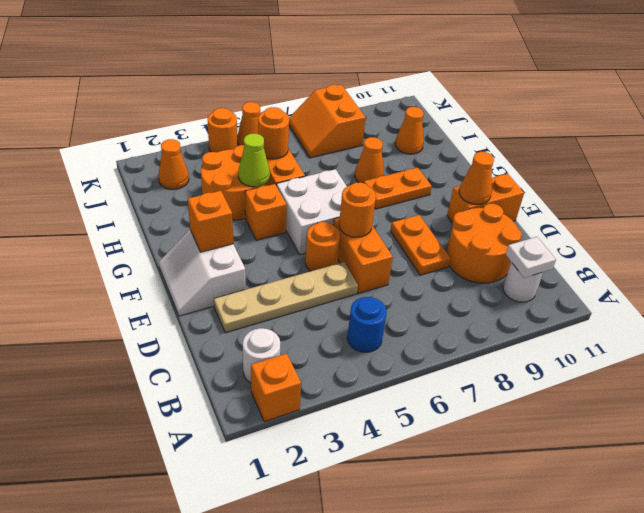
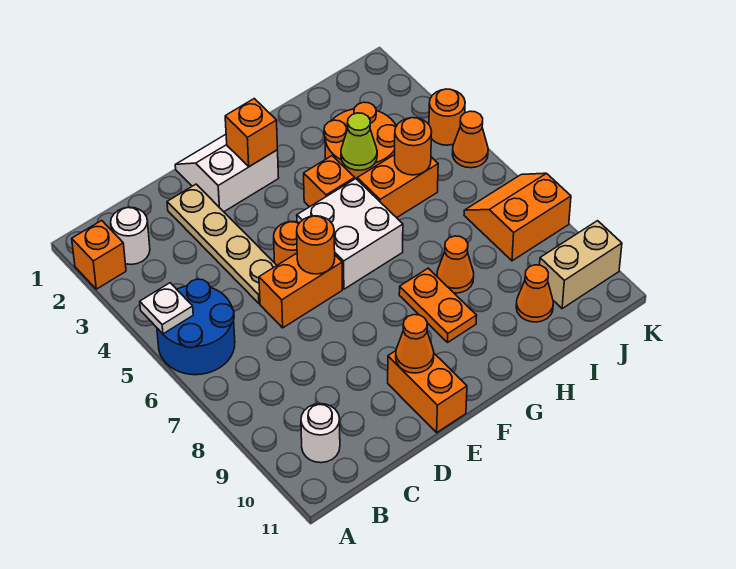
blue round brick B5 level 1 -> blue round brick A5:B6 level 1
white plate B10 level 2 -> white plate A5 level 2
orange round brick C9:D10 level 1 -> none
orange plate D8:E8 level 1 -> none
orange cone J2 level 1 -> none
none -> tan brick J10:K10 level 1

